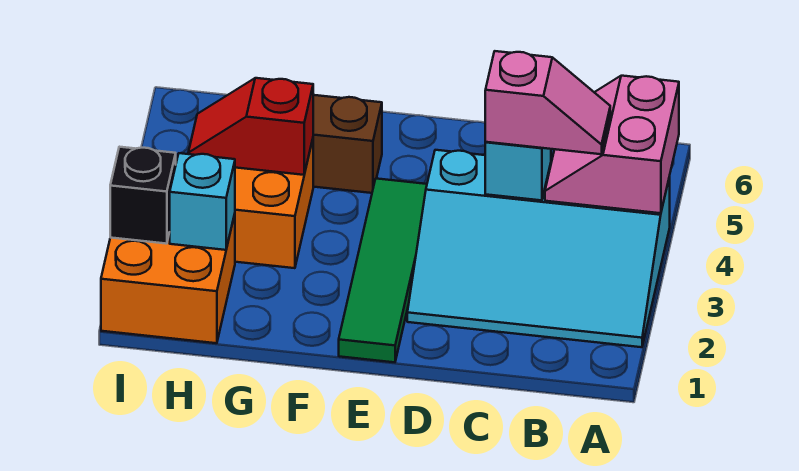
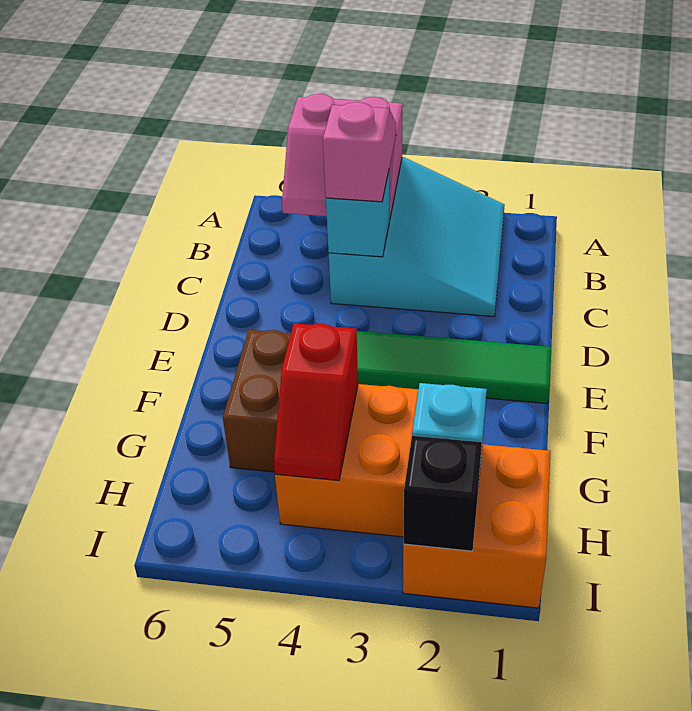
cyan slope A2:D4 level 1 top 4 -> cyan slope A2:C4 level 1 top 4

